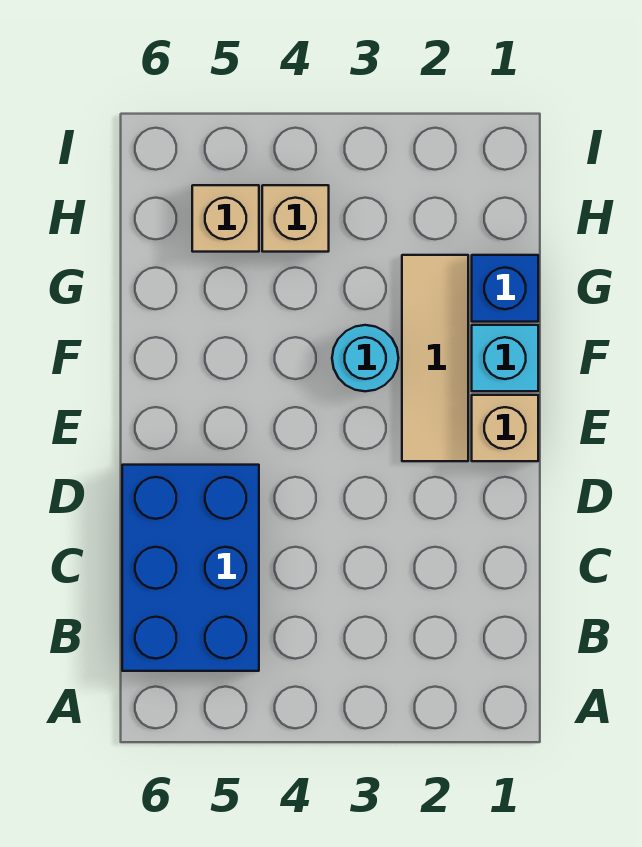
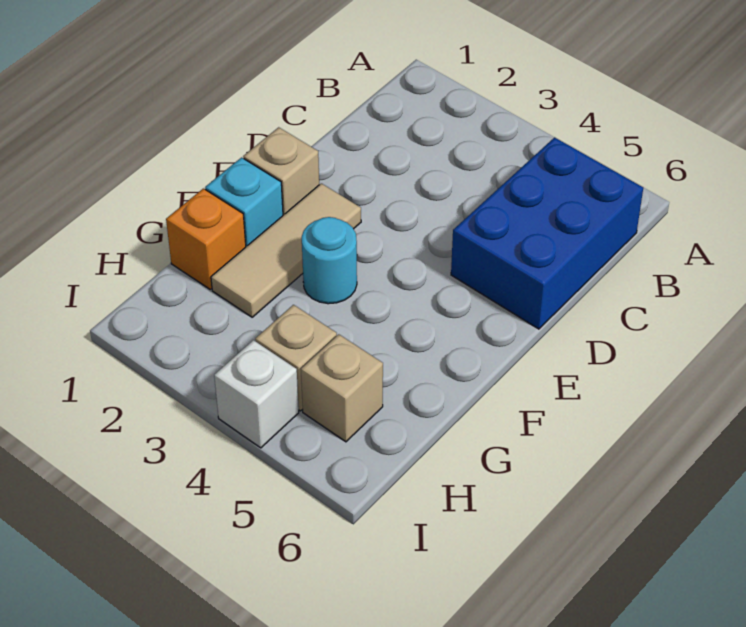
blue brick G1 level 1 -> orange brick G1 level 1
none -> white brick I4 level 1

